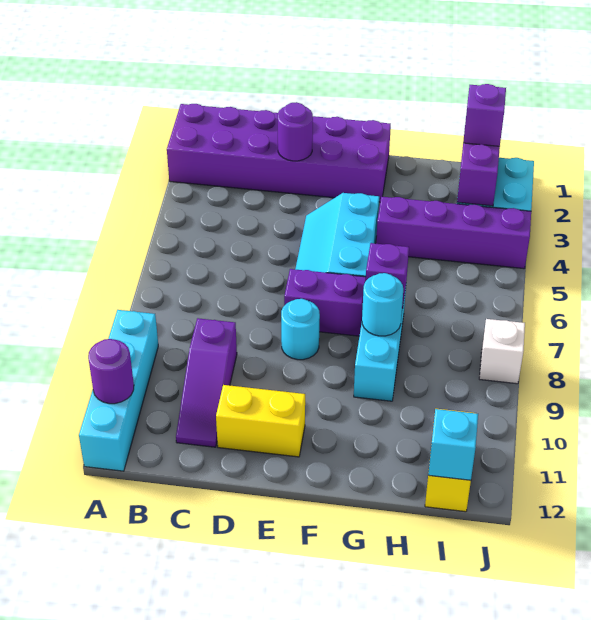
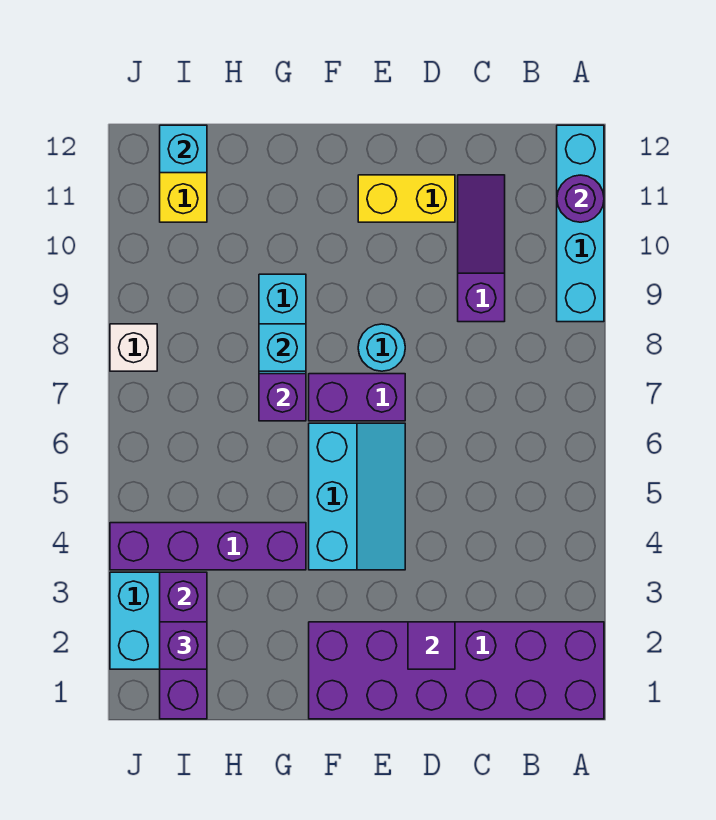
purple round brick D2 level 2 -> purple tile D2 level 2
cyan round brick G8 level 2 -> cyan brick G8 level 2

